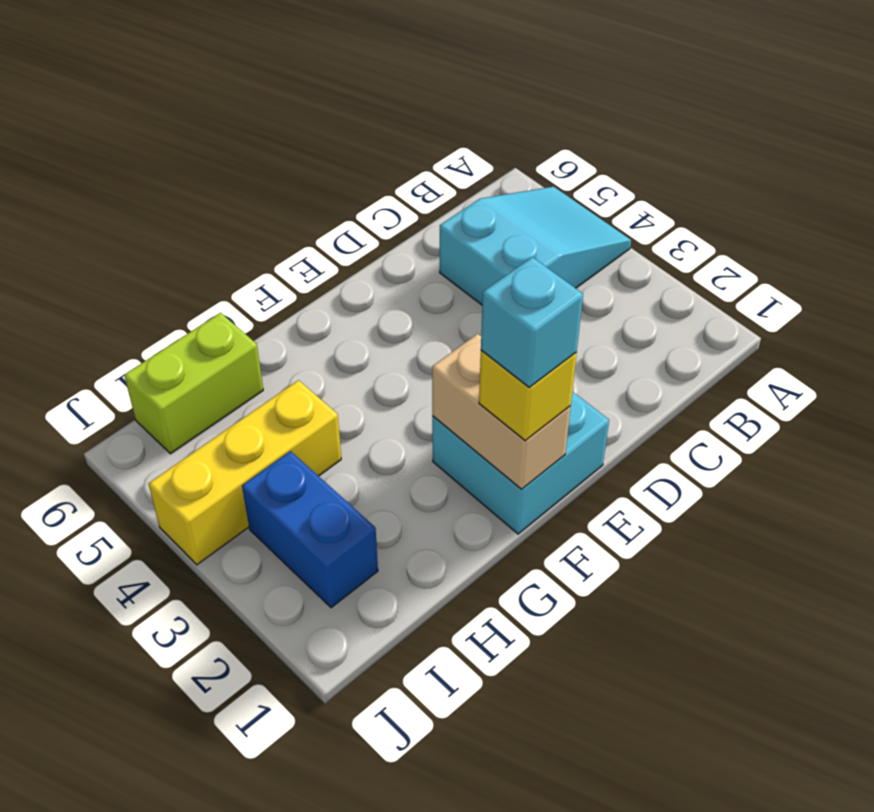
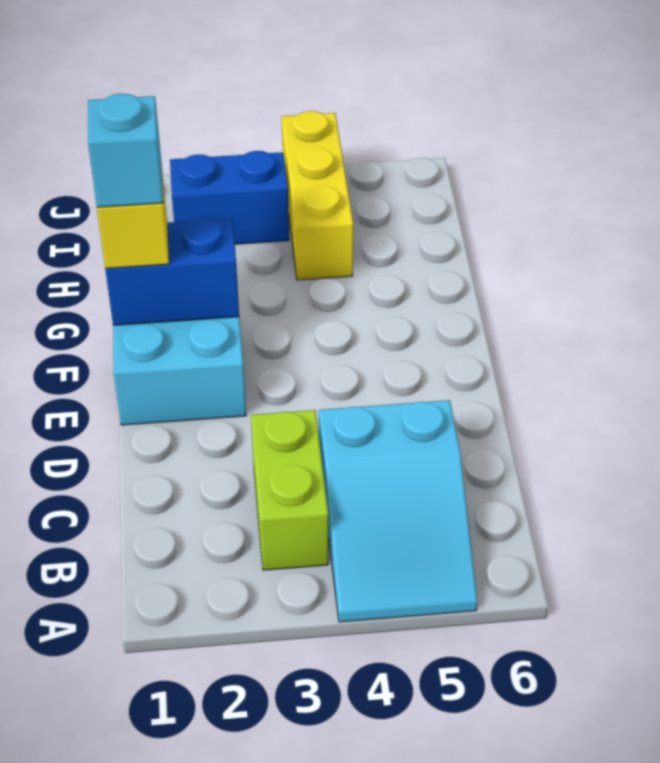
tan brick F1:F2 level 2 -> blue brick F1:F2 level 2
lime brick H6:I6 level 1 -> lime brick B3:C3 level 1

